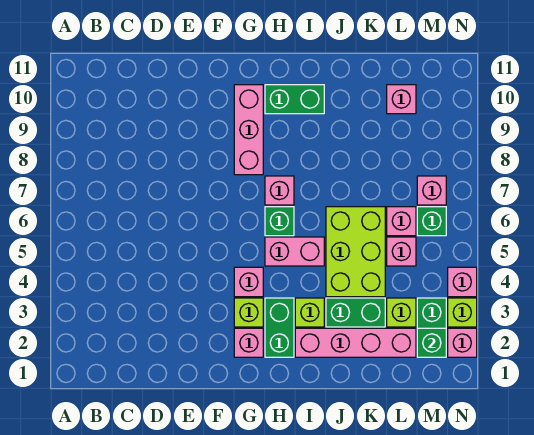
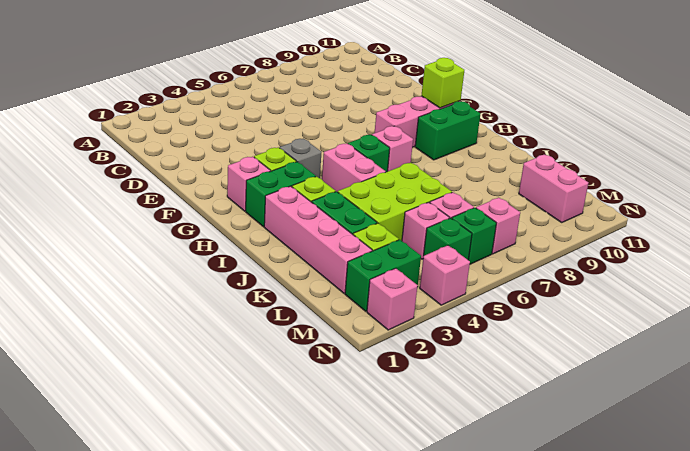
pink brick G4 level 1 -> grey brick G4 level 1
green brick H10:I10 level 1 -> green brick H9:H10 level 1
pink brick L10 level 1 -> pink brick L10:M10 level 1
green brick M2 level 2 -> green brick M5 level 1
lime brick N3 level 1 -> lime brick G10 level 2

